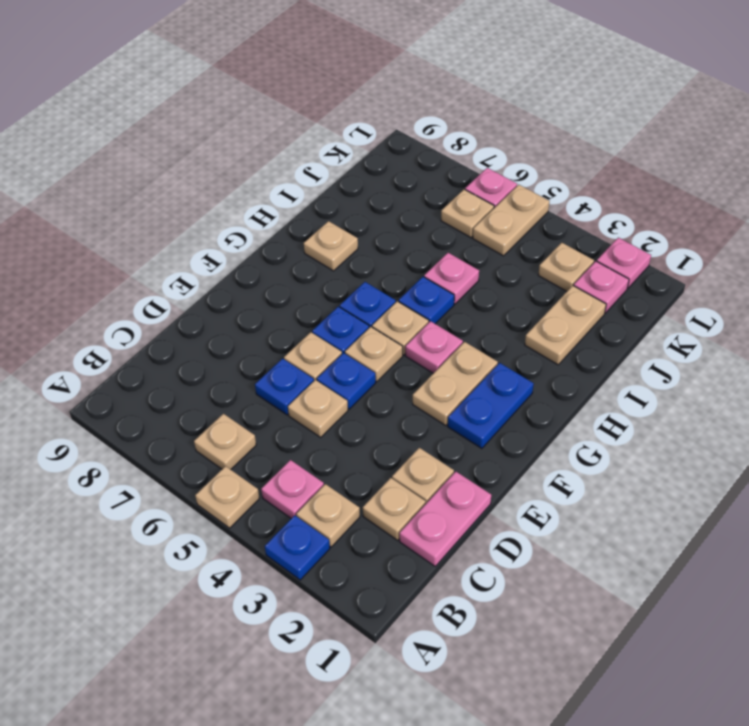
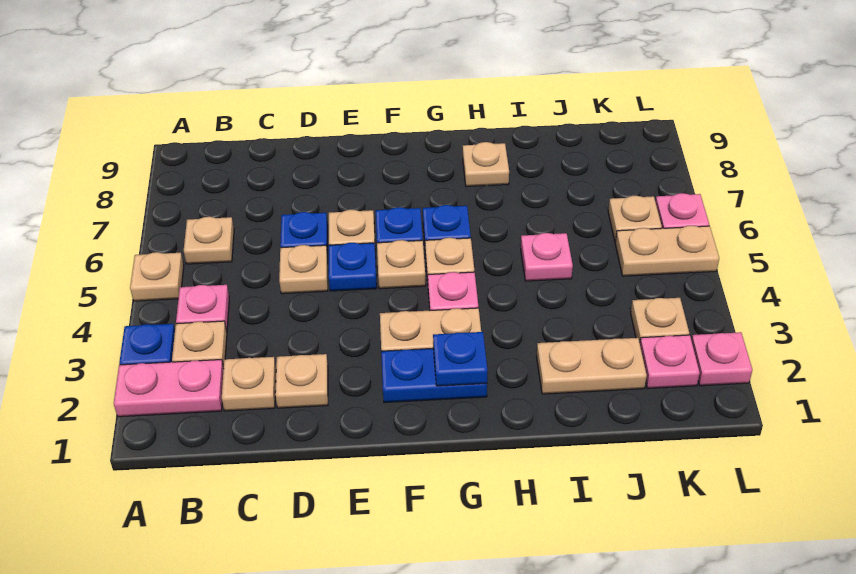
pink plate C1:D1 level 1 -> pink plate A2:B2 level 1
blue plate H5 level 1 -> blue plate G2 level 2

